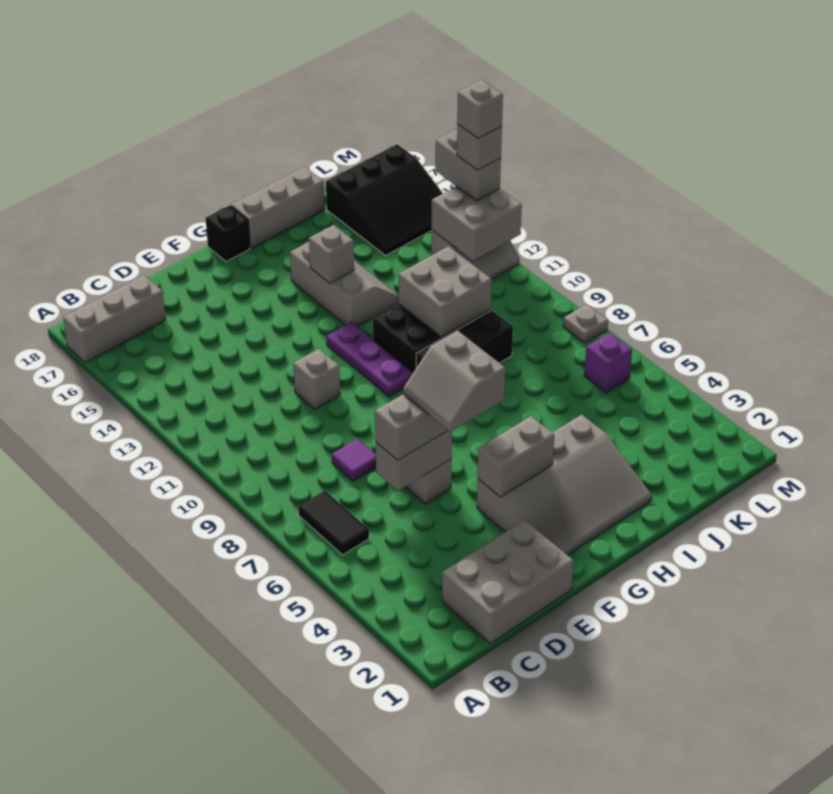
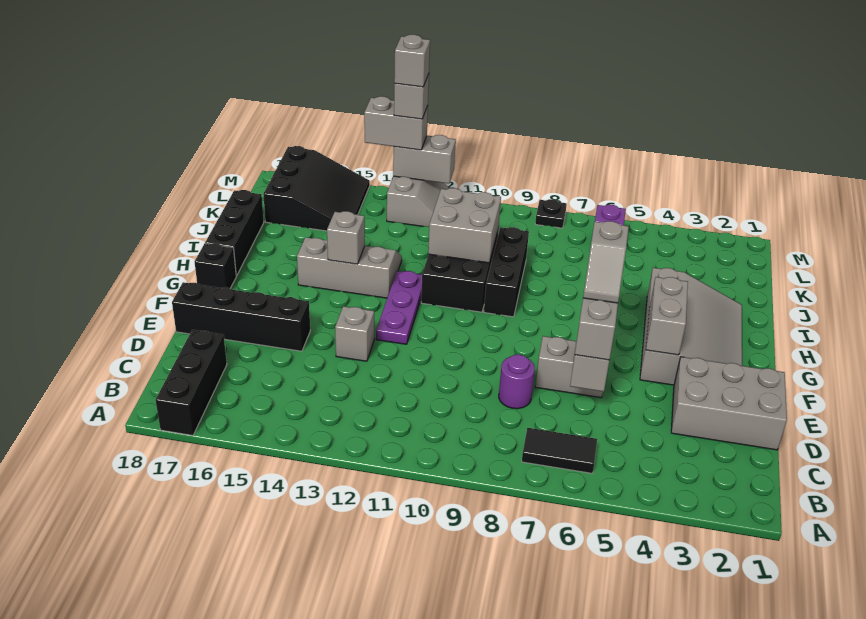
grey brick A17:C17 level 1 -> black brick A17:C17 level 1
grey brick C1:E2 level 1 -> grey brick D1:E3 level 1
purple tile D8 level 1 -> purple round brick D8 level 1
grey slope E5:F6 level 4 top F -> grey slope E6:F6 level 4 top F
grey brick E11 level 1 -> grey brick E13 level 1
none -> black brick E15:E18 level 1
purple plate G10:G12 level 1 -> purple plate F12:H12 level 1
grey brick H18:J18 level 1 -> black brick H18:J18 level 1
grey brick L12:M13 level 2 -> grey brick M12:M13 level 2
grey plate M8 level 1 -> black plate M8 level 1

